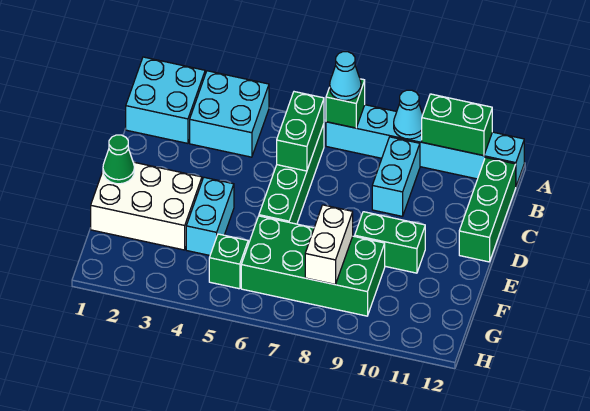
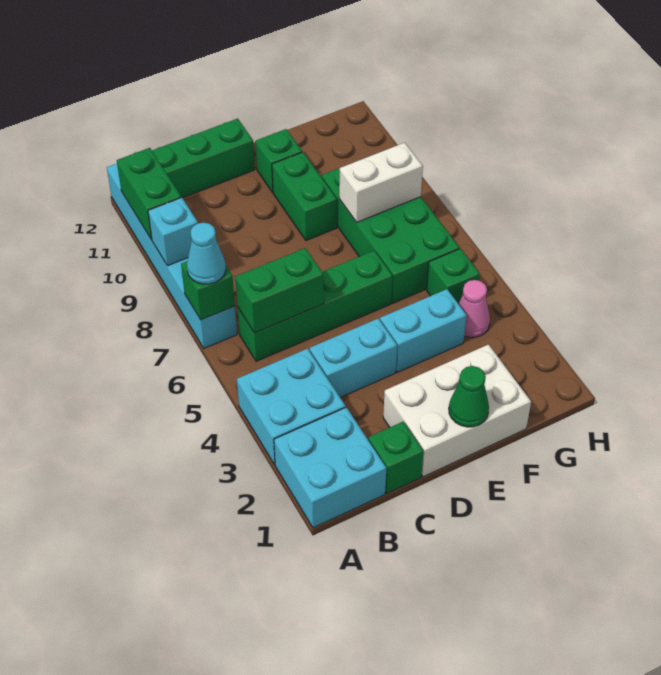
cyan cone A9 level 2 -> cyan brick A9 level 2
cyan brick B9:C9 level 1 -> cyan brick C4:D4 level 1
none -> green brick C1 level 1
white brick E1:F3 level 1 -> white brick D1:F2 level 1
none -> green brick E11 level 1
none -> pink cone G4 level 1

